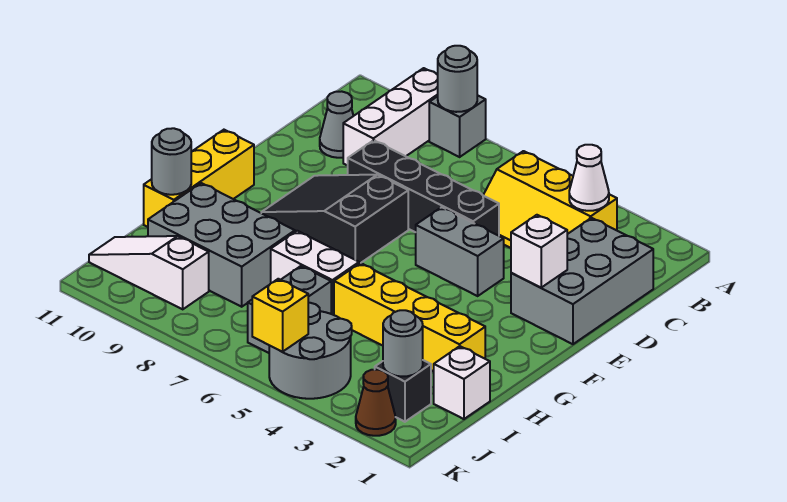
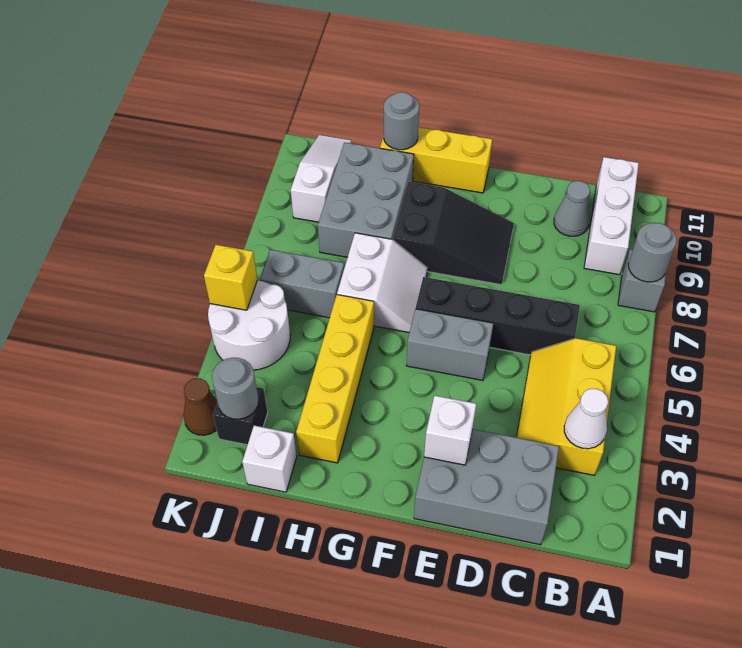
white brick A9:C9 level 1 -> white brick B9:B11 level 1
black brick D5:D8 level 1 -> black brick C6:F6 level 1
grey brick E4:E5 level 1 -> grey brick E5:F5 level 1
black slope E7:F9 level 1 top 7 -> black slope E8:G9 level 1 top G
grey round brick J4:K5 level 1 -> white round brick J4:K5 level 1

